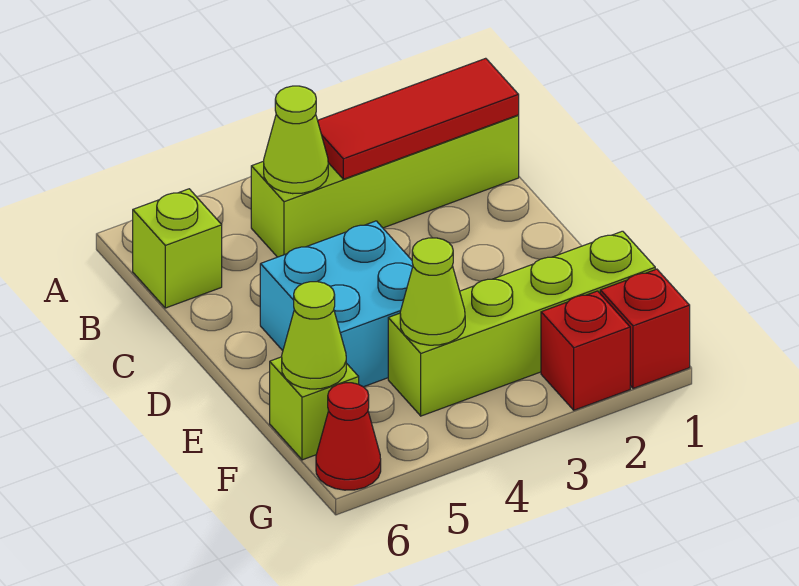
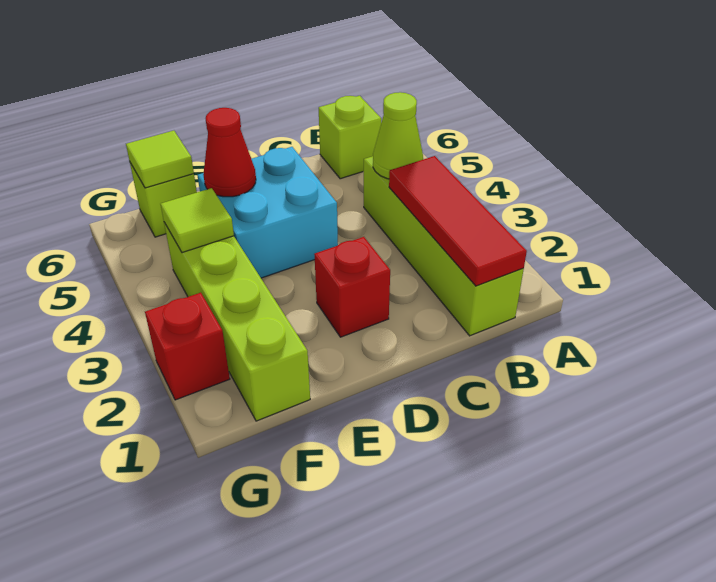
lime cone F4 level 2 -> lime tile F4 level 2
lime cone F6 level 2 -> lime tile F6 level 2
red brick G1 level 1 -> red brick D2 level 1
red cone G6 level 1 -> red cone E5 level 2

